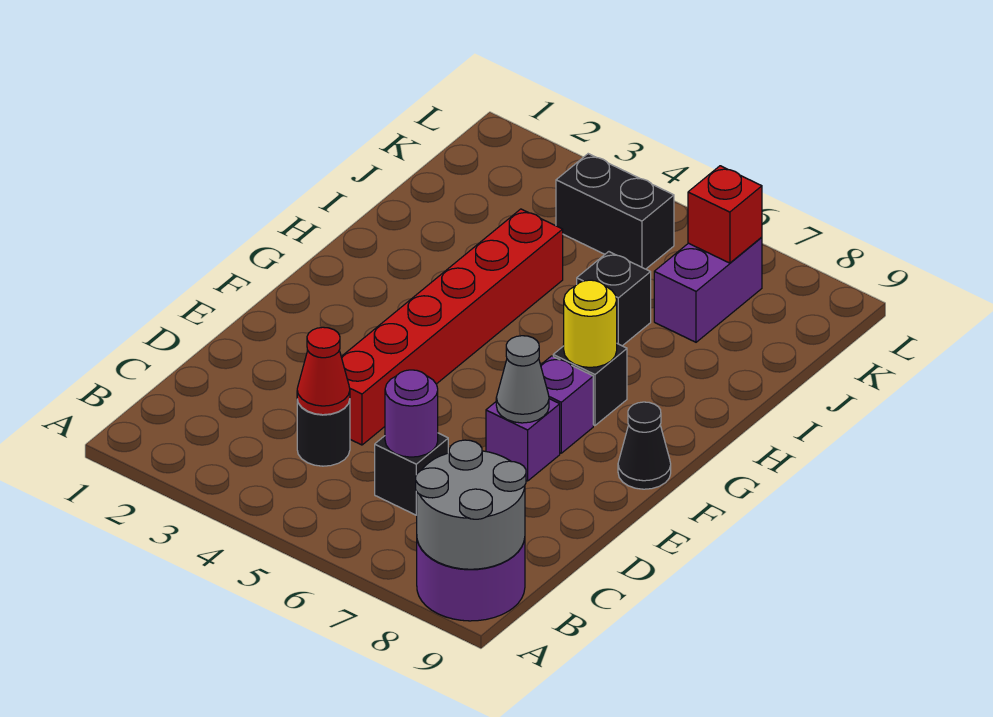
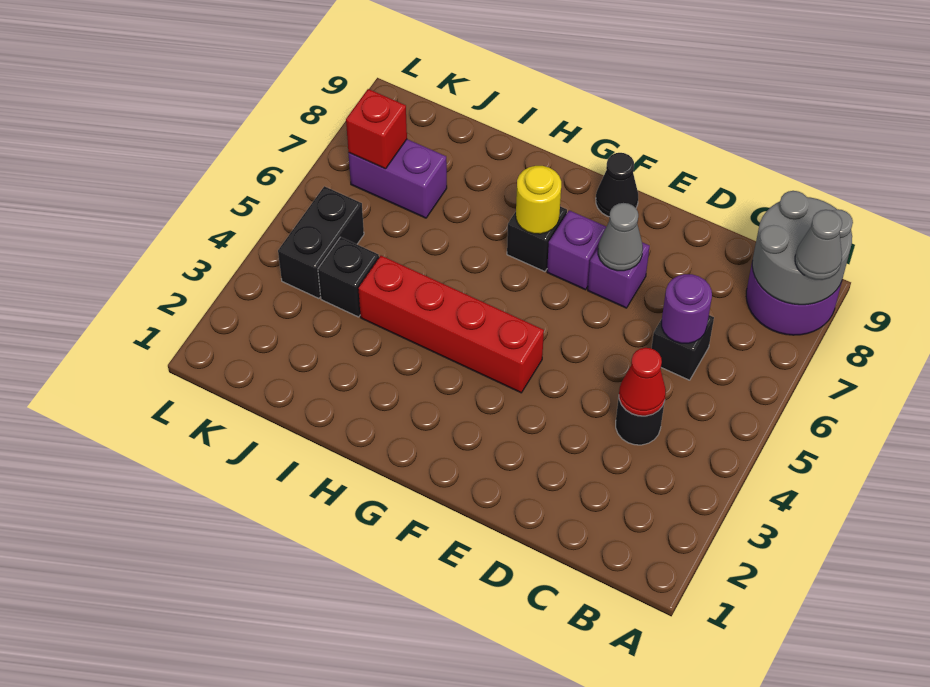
none -> grey cone A8 level 3
red brick D4:I4 level 1 -> red brick F4:I4 level 1
black brick I6 level 1 -> black brick J4 level 1

